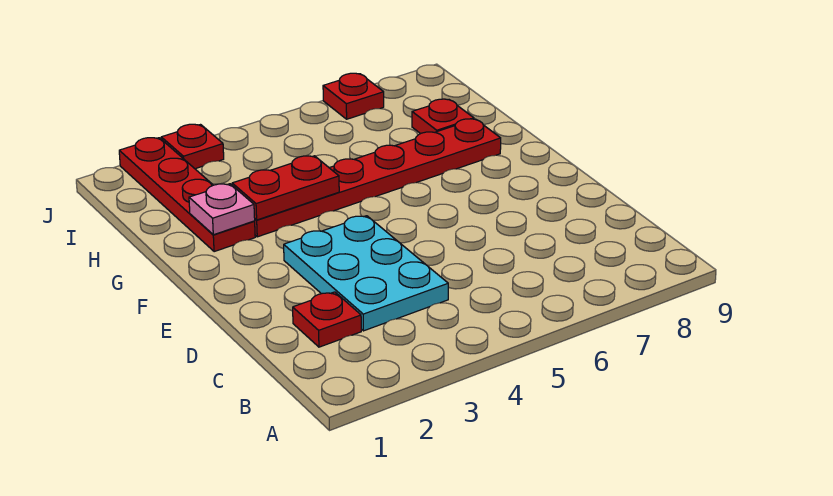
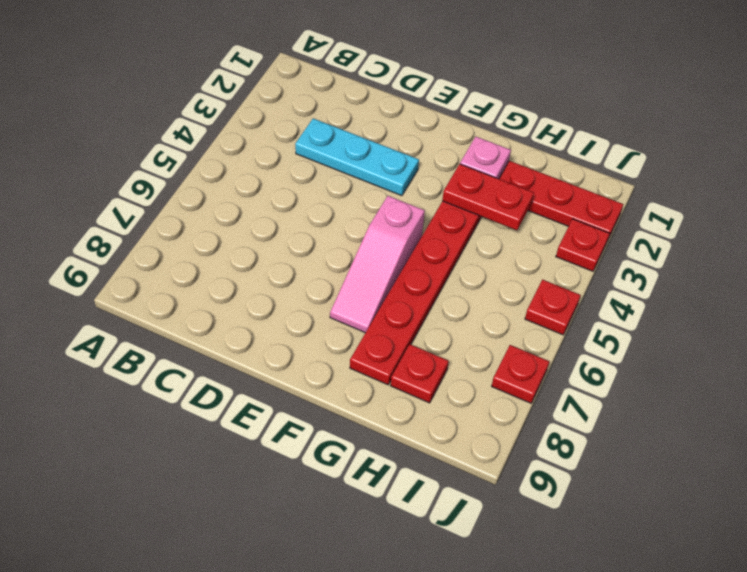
red plate C2 level 1 -> red plate J5 level 1
cyan plate C3:E4 level 1 -> cyan plate C3:E3 level 1
none -> pink slope F5:F7 level 1 top 5
red plate G3:G4 level 2 -> red plate G3:H3 level 2

